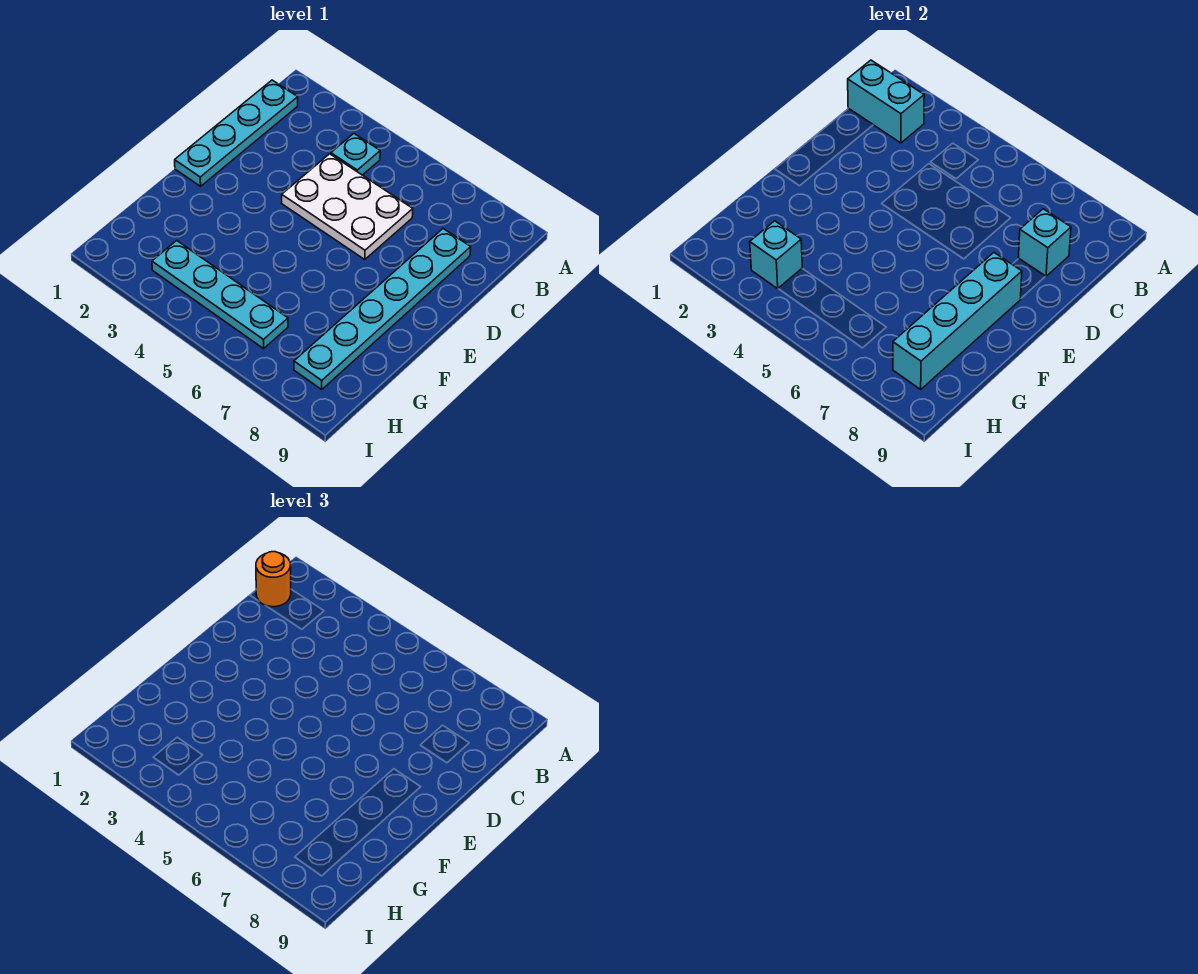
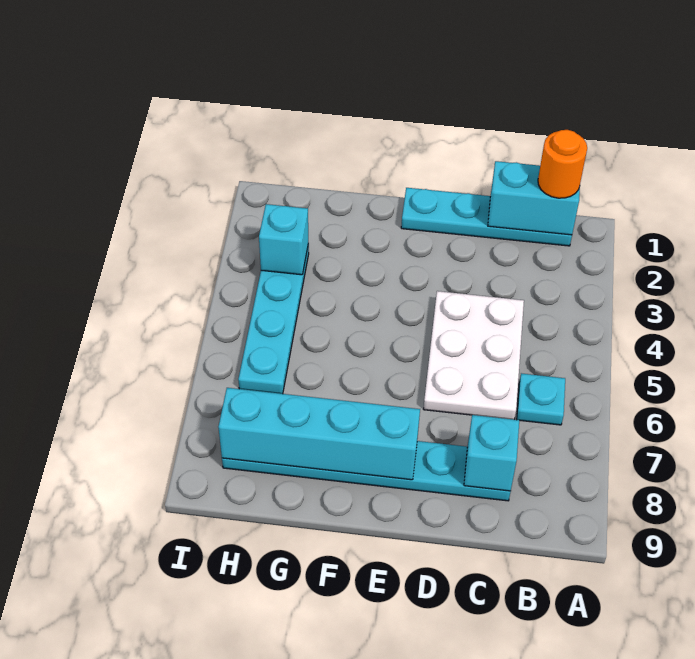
cyan brick B1:B2 level 2 -> cyan brick B1:C1 level 2
cyan plate B4 level 1 -> cyan plate B6 level 1

